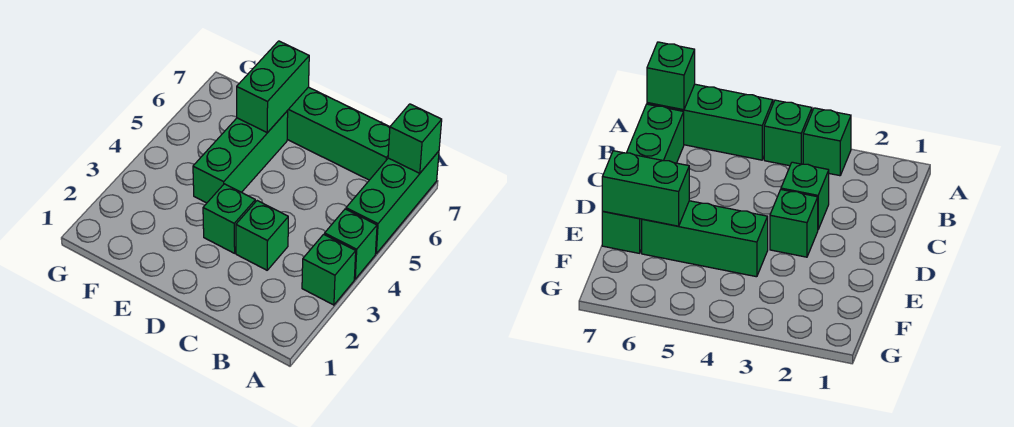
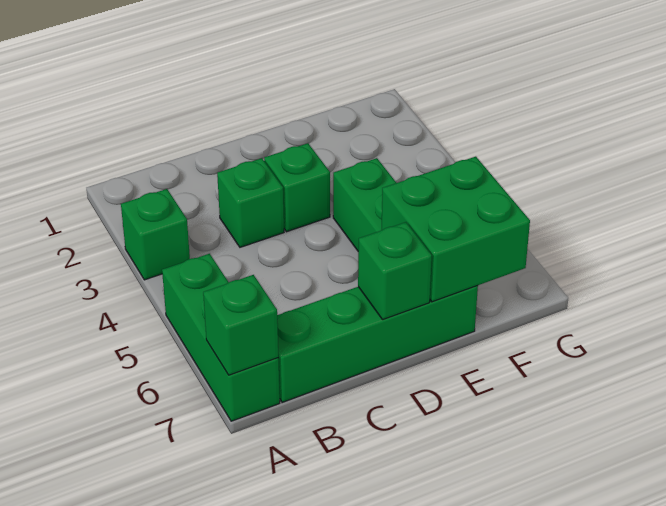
green brick A4 level 1 -> green brick D7 level 2
green brick E6:E7 level 2 -> green brick E6:F7 level 2

